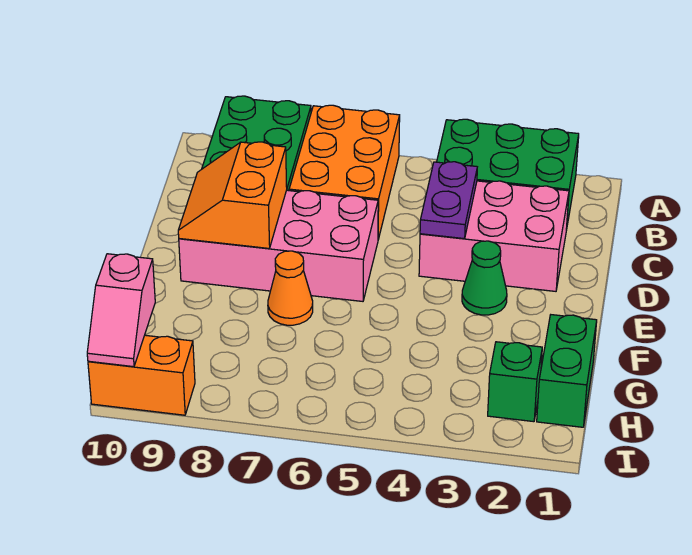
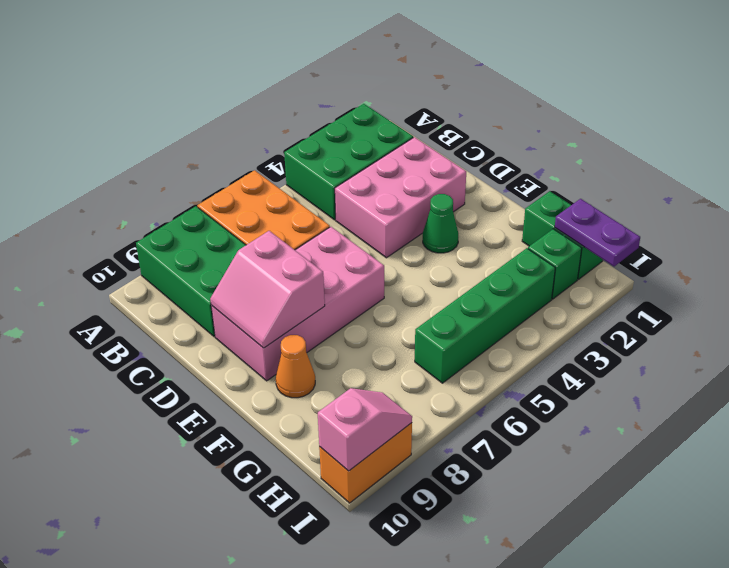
purple plate C4:D4 level 2 -> purple plate H1:I1 level 2
orange slope D8:E9 level 2 top 8 -> pink slope D8:E9 level 2 top 8
orange cone F7 level 1 -> orange cone F9 level 1
none -> green brick H3:H6 level 1
pink slope H10:I10 level 2 top H -> pink slope I9:I10 level 2 top 10

